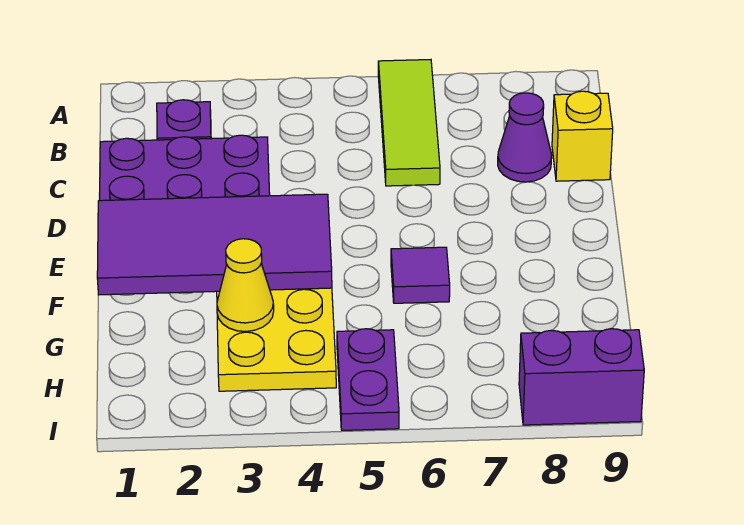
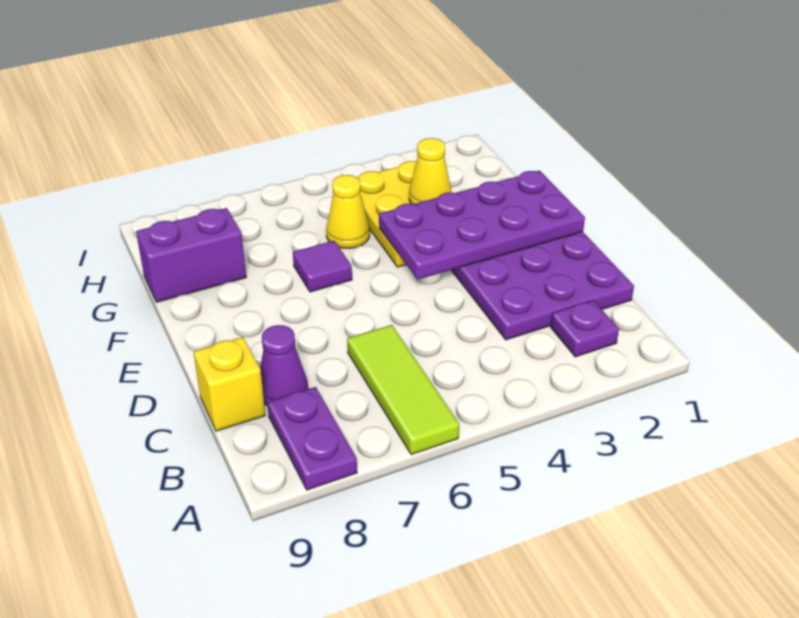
purple tile E1:F4 level 2 -> purple plate E1:F4 level 2
none -> yellow cone G5 level 1
purple plate H5:I5 level 1 -> purple plate A8:B8 level 1
purple brick I8:I9 level 1 -> purple brick G8:G9 level 1

